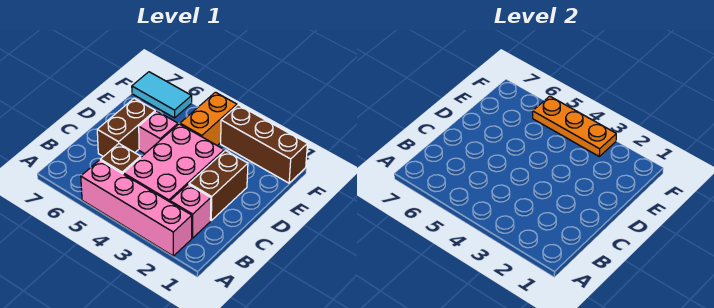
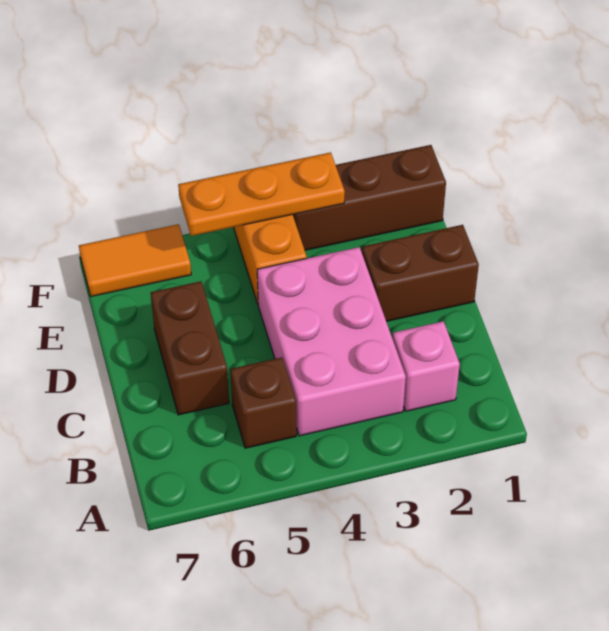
pink brick A2:A5 level 1 -> none
brown brick C2:D2 level 1 -> brown brick D1:D2 level 1
pink brick D5 level 1 -> none
cyan tile F6:F7 level 1 -> orange tile F6:F7 level 1

